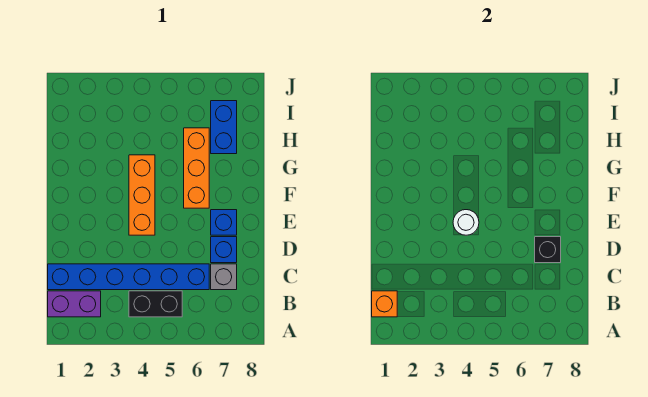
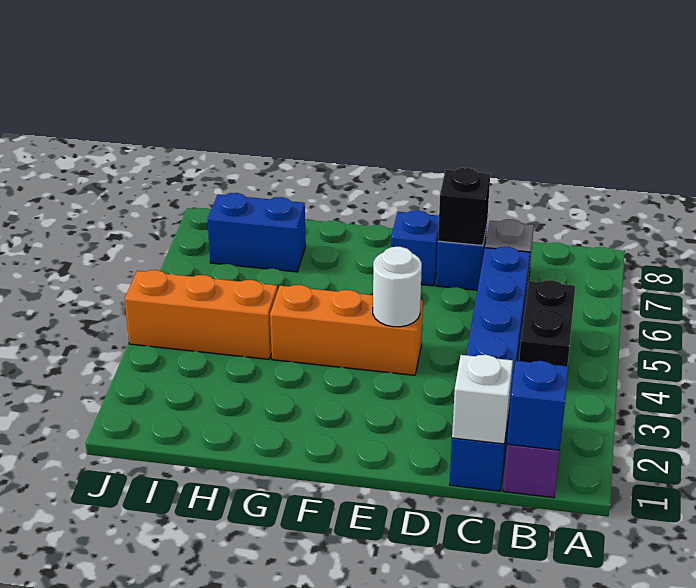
orange brick B1 level 2 -> blue brick B1 level 2
none -> white brick C1 level 2
orange brick F6:H6 level 1 -> orange brick H4:J4 level 1

